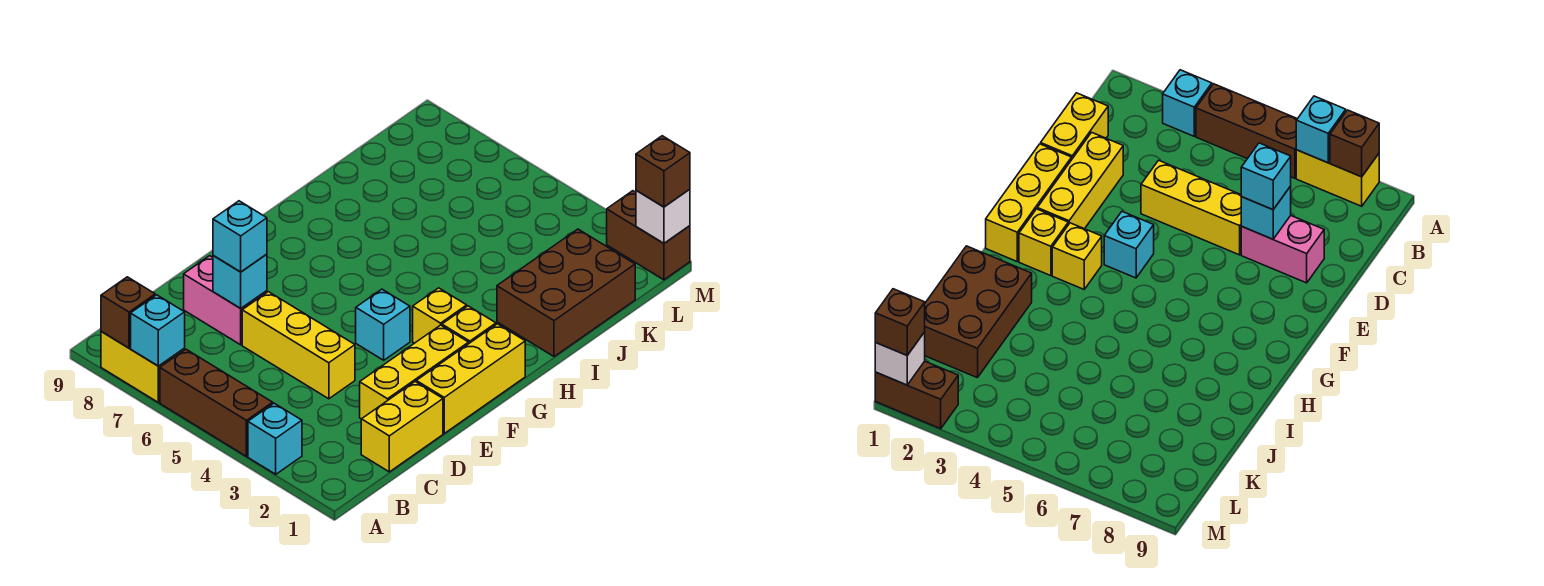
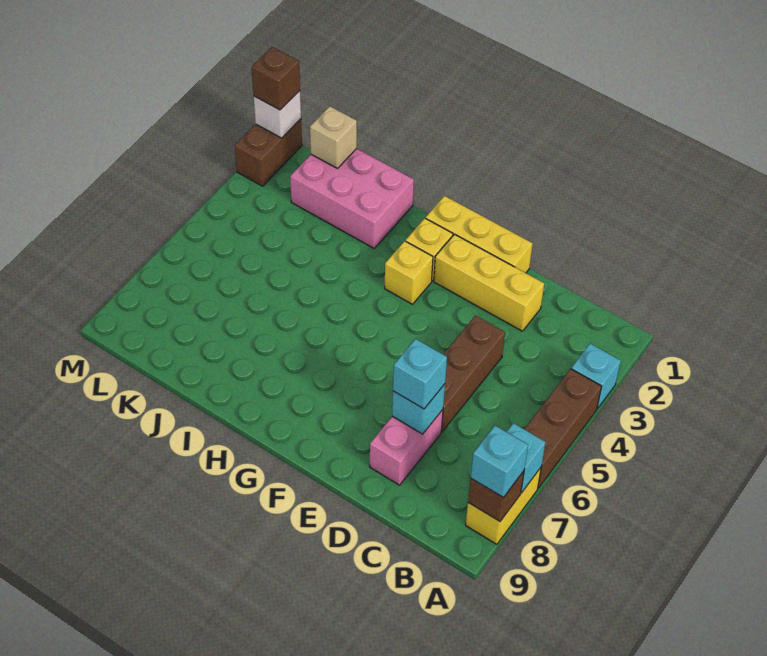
yellow brick C1:D1 level 1 -> none
yellow brick D4:D6 level 1 -> brown brick D4:D6 level 1
cyan brick F4 level 1 -> cyan brick A8 level 3
brown brick I1:K2 level 1 -> pink brick I1:K2 level 1
none -> tan brick K1 level 2

